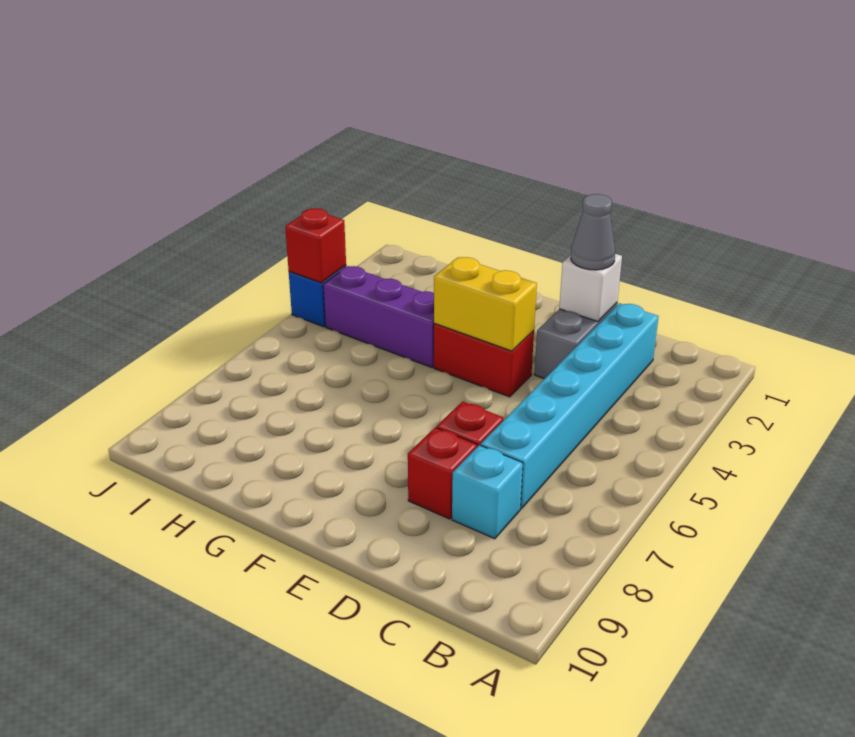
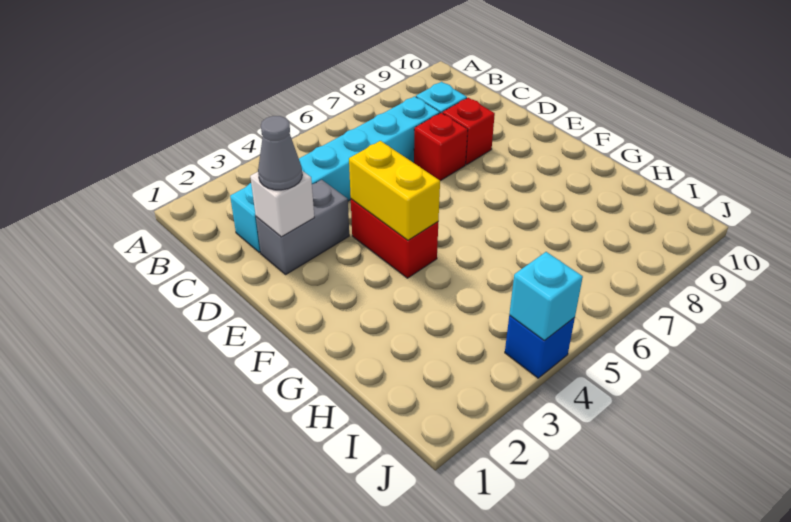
purple brick G4:I4 level 1 -> none
red brick J4 level 2 -> cyan brick J4 level 2

